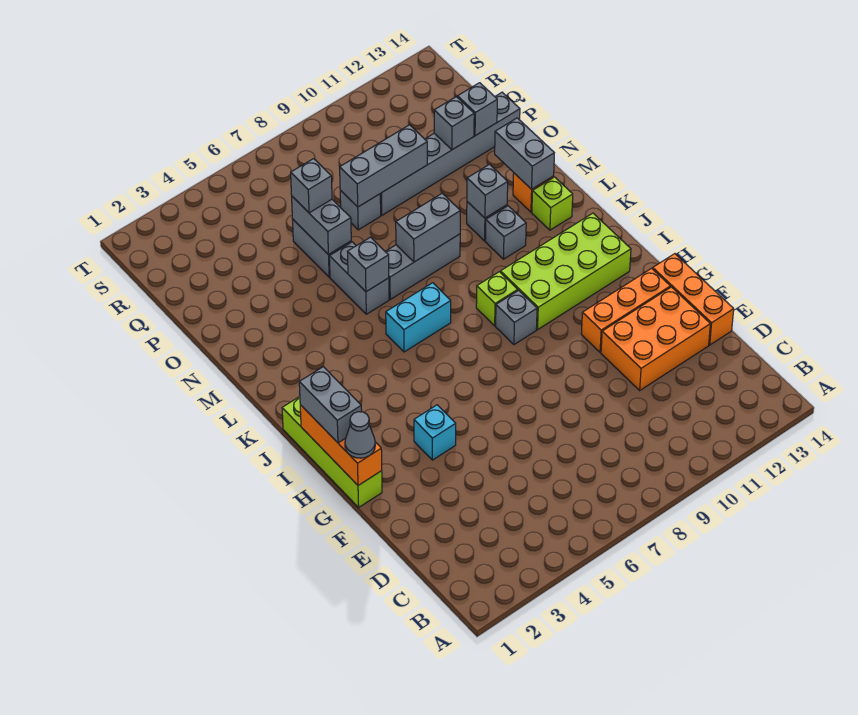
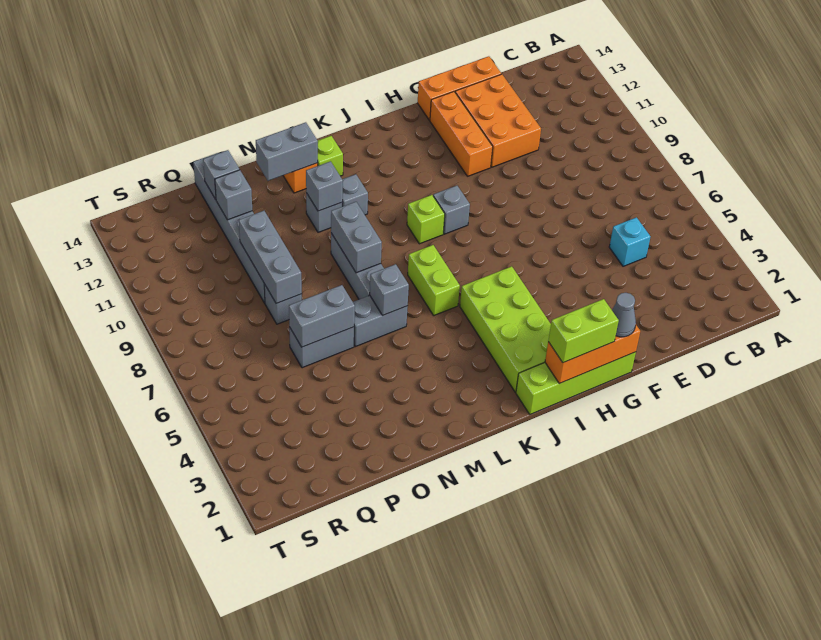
cyan brick G4 level 1 -> cyan brick D5 level 1
grey brick H1:I1 level 3 -> lime brick H1:I1 level 3
lime brick I10:J13 level 1 -> lime brick I2:J5 level 1
cyan brick K6:K7 level 1 -> lime brick K6:K7 level 1
grey brick P6 level 3 -> none

